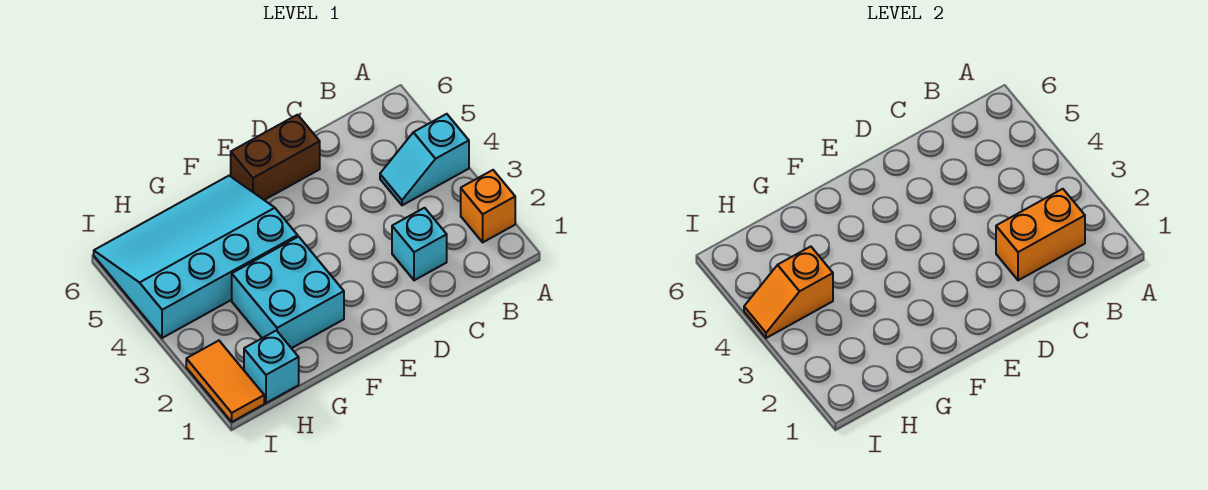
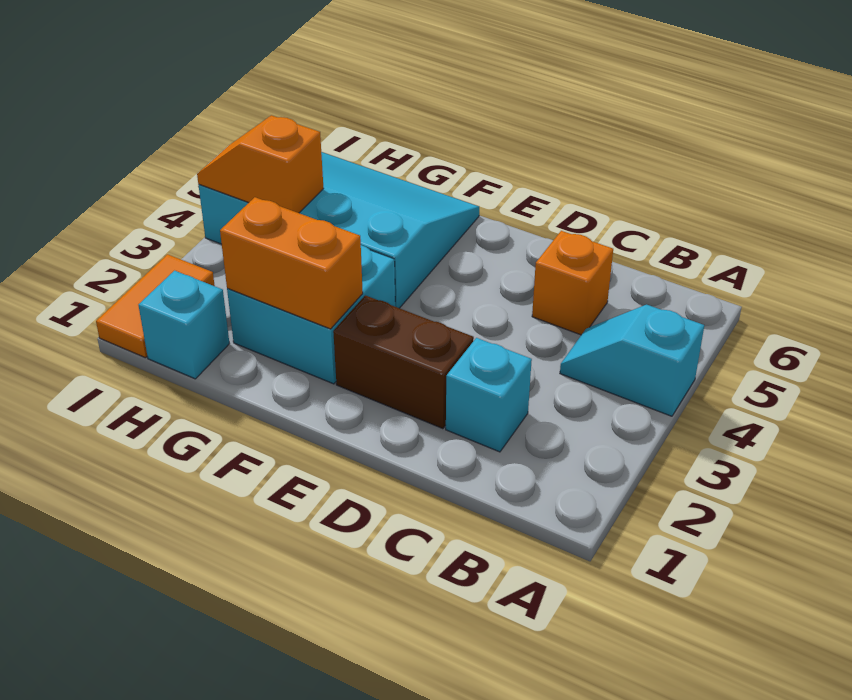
orange brick A2 level 1 -> orange brick C5 level 1
orange brick B2:C2 level 2 -> orange brick F2:G2 level 2
brown brick D6:E6 level 1 -> brown brick D2:E2 level 1

